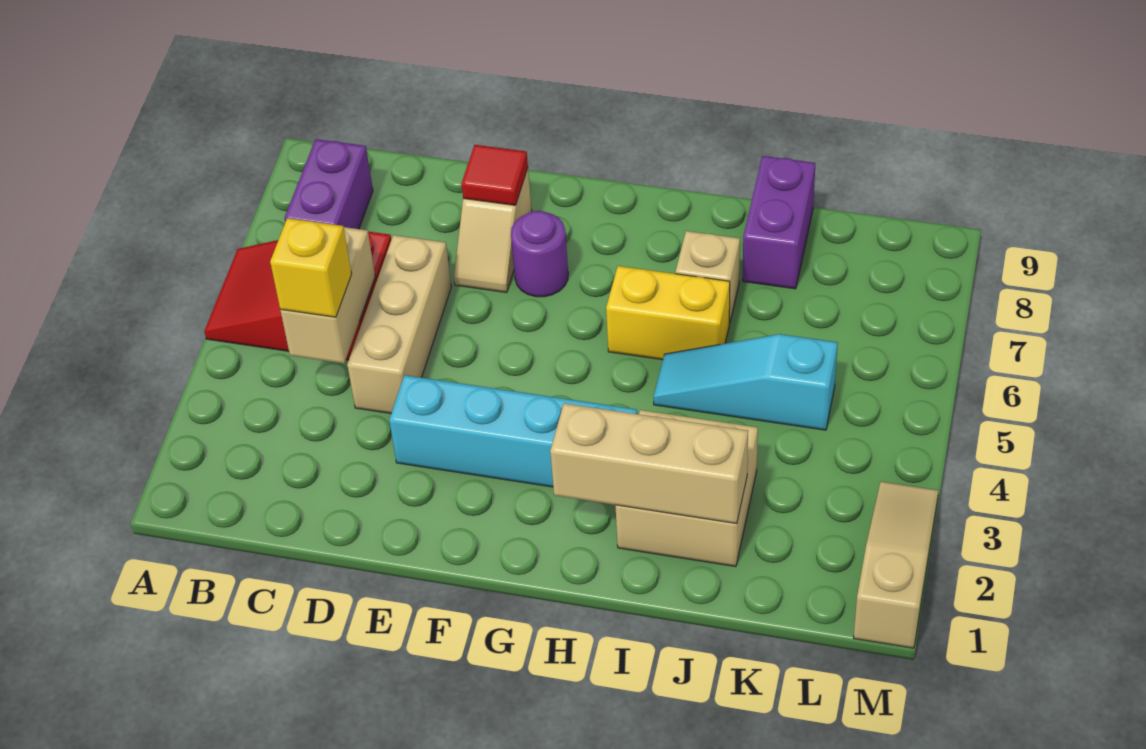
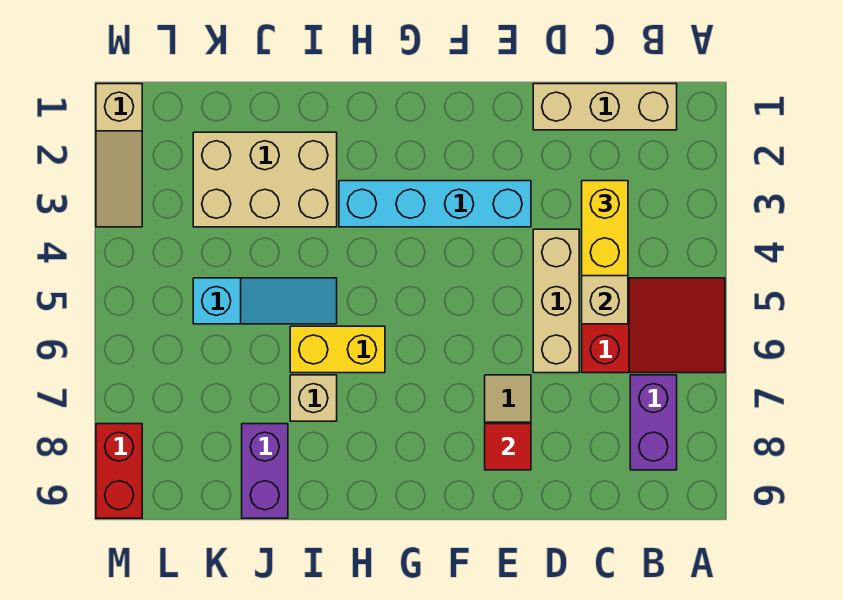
yellow brick C4 level 3 -> yellow brick C3:C4 level 3
purple round brick F7 level 1 -> none
tan brick H2:J2 level 2 -> tan brick B1:D1 level 1
tan brick I2:J3 level 1 -> tan brick I2:K3 level 1
none -> red brick M8:M9 level 1

